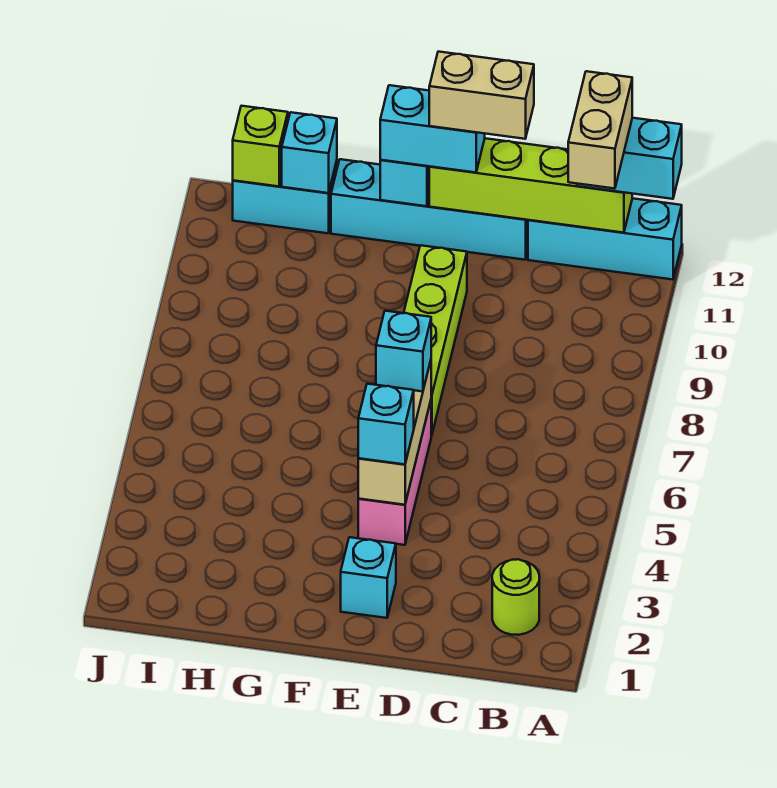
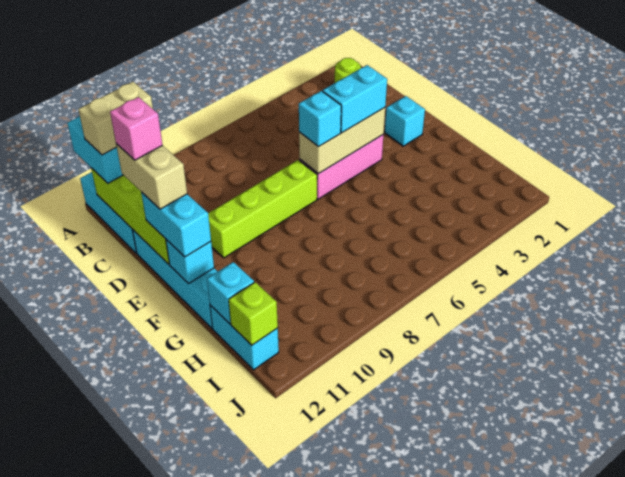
none -> pink brick D12 level 5
cyan brick E4 level 3 -> cyan brick E4:E5 level 3

